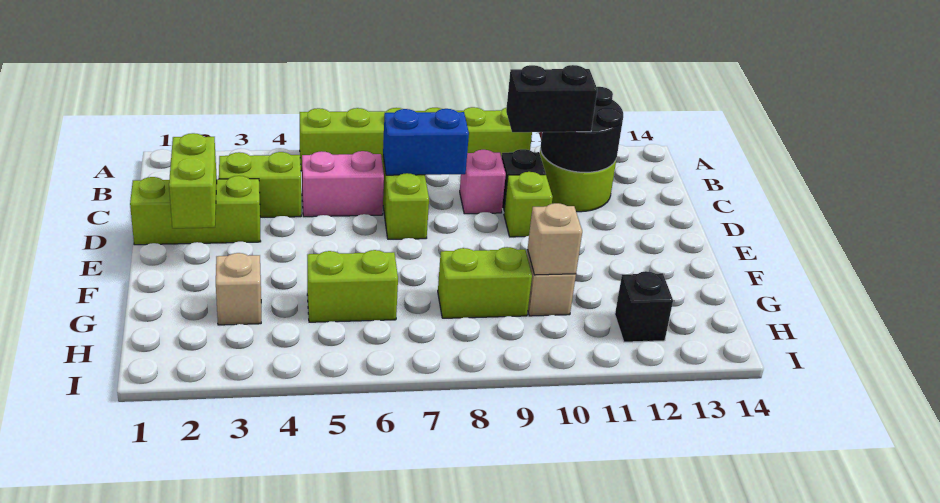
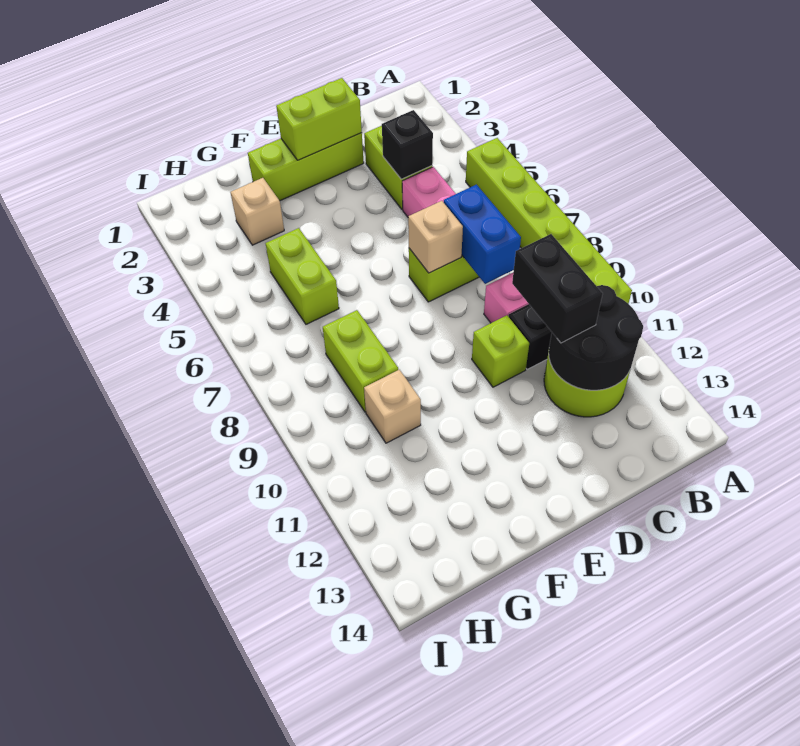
lime brick D1:D3 level 1 -> lime brick D2:F2 level 1
tan brick G10 level 2 -> tan brick D7 level 2
black brick H12 level 1 -> black brick C4 level 2

